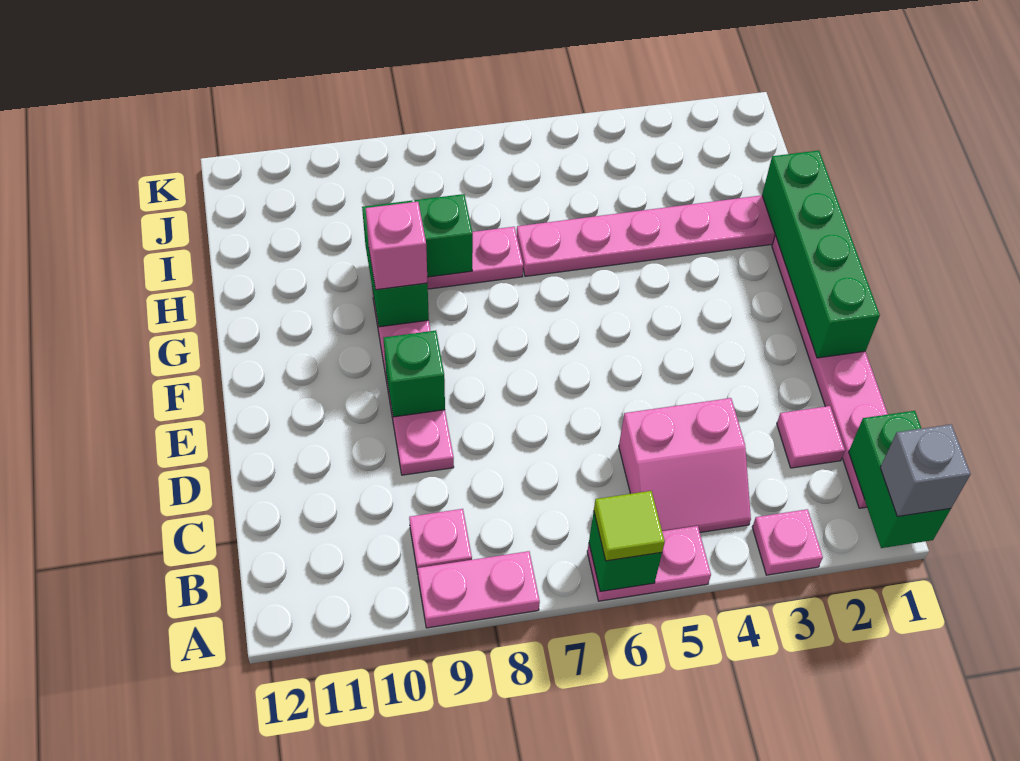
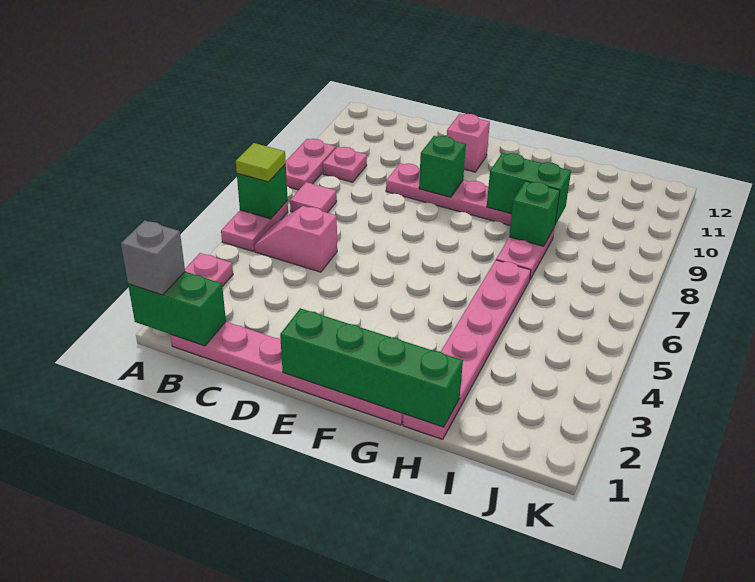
pink slope B4:C5 level 1 top C -> pink slope B5:C5 level 1 top C
pink tile C2 level 1 -> pink tile B7 level 1
pink brick G9 level 3 -> pink brick E11 level 1

